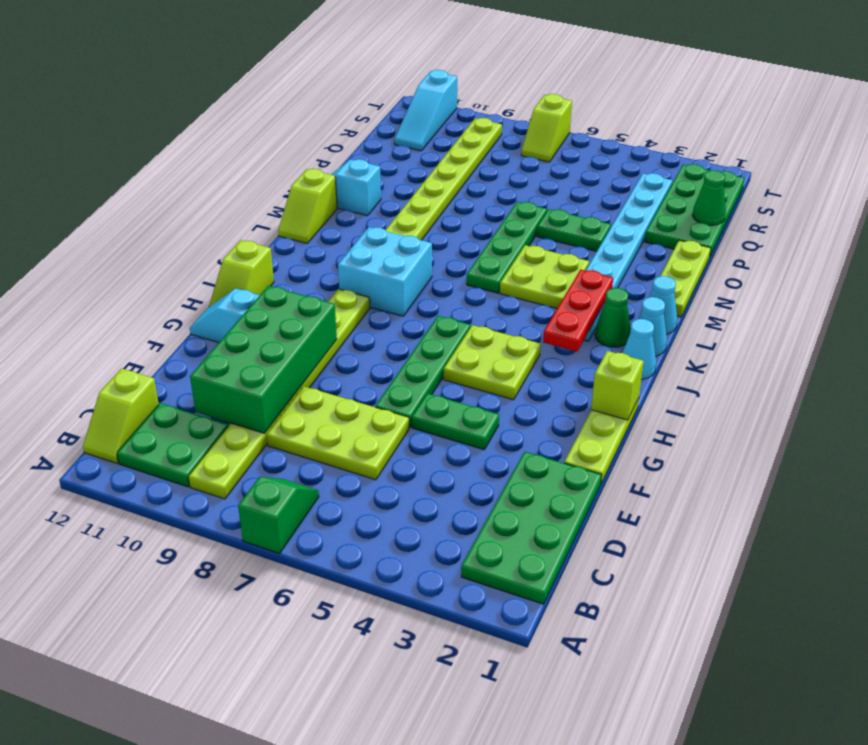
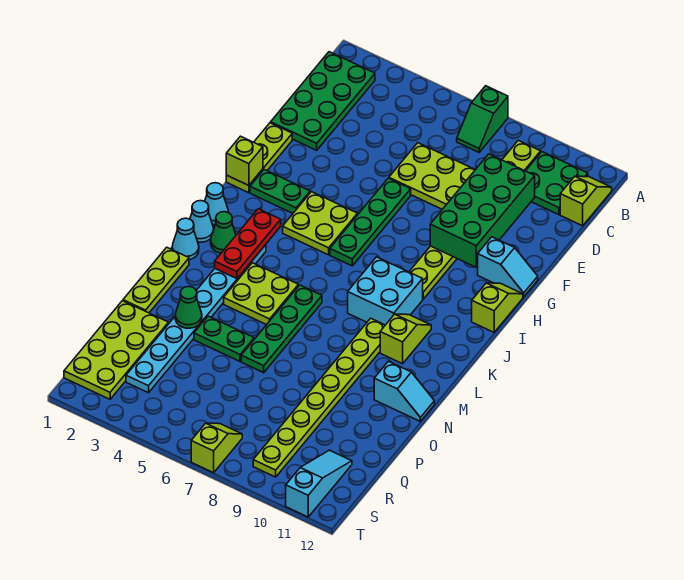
green plate F4:F5 level 1 -> green plate H2:H3 level 1
lime slope L12:M12 level 1 top M -> lime slope K10:L10 level 1 top L
green plate P1:S2 level 1 -> lime plate P1:S2 level 1
green cone Q1 level 2 -> green cone O3 level 2

